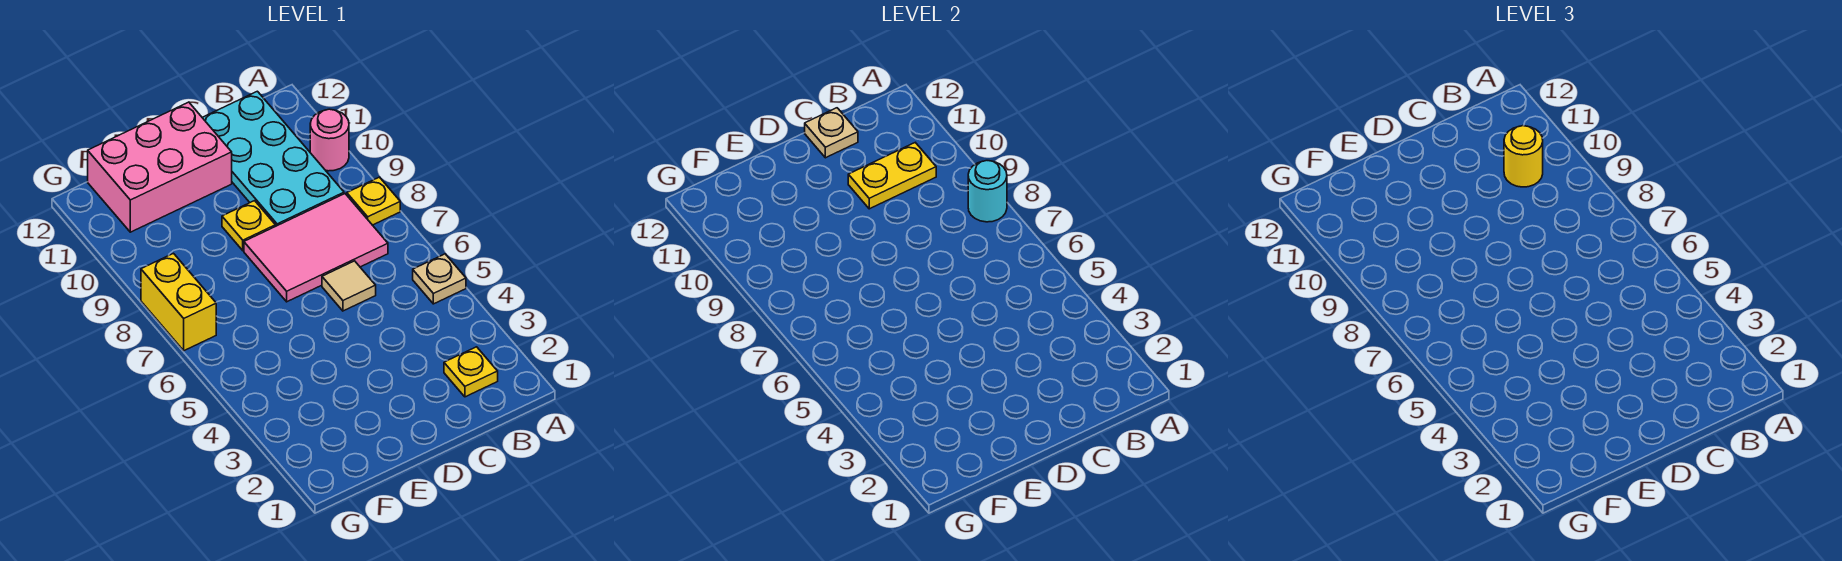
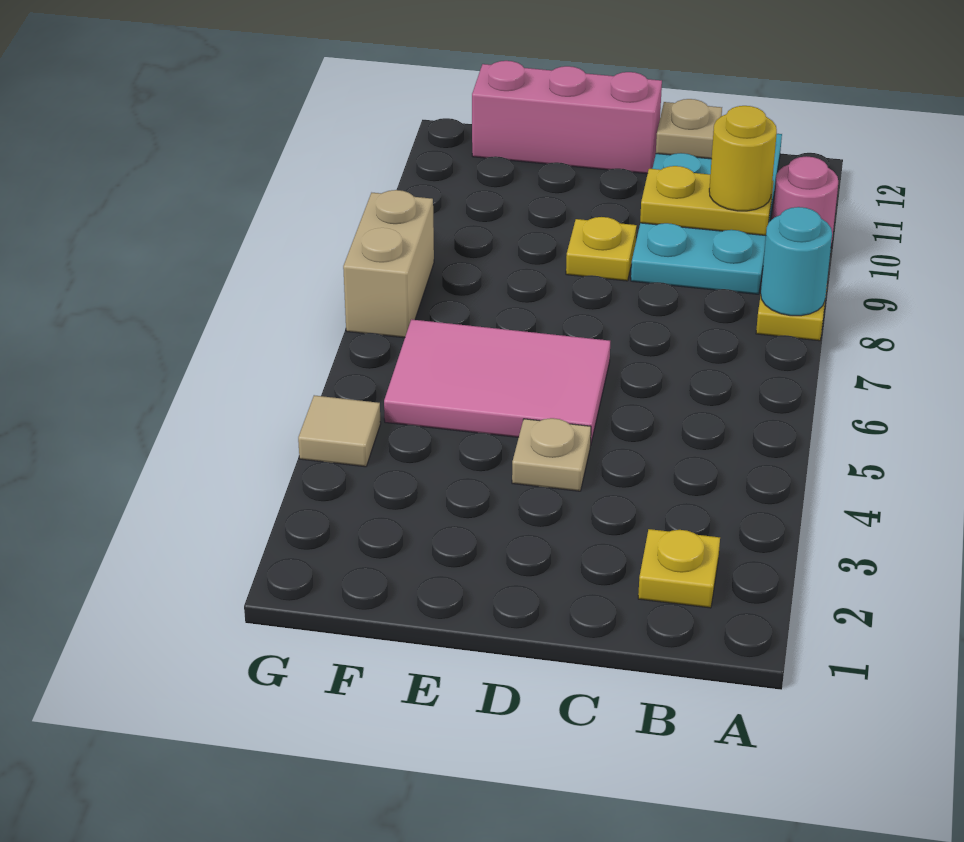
tan plate A5 level 1 -> tan plate D4 level 1
pink tile B7:D8 level 1 -> pink tile D5:F6 level 1
tan tile C6 level 1 -> tan tile G4 level 1
pink brick D11:F12 level 1 -> pink brick D12:F12 level 1
yellow brick G7:G8 level 1 -> tan brick G7:G8 level 1

